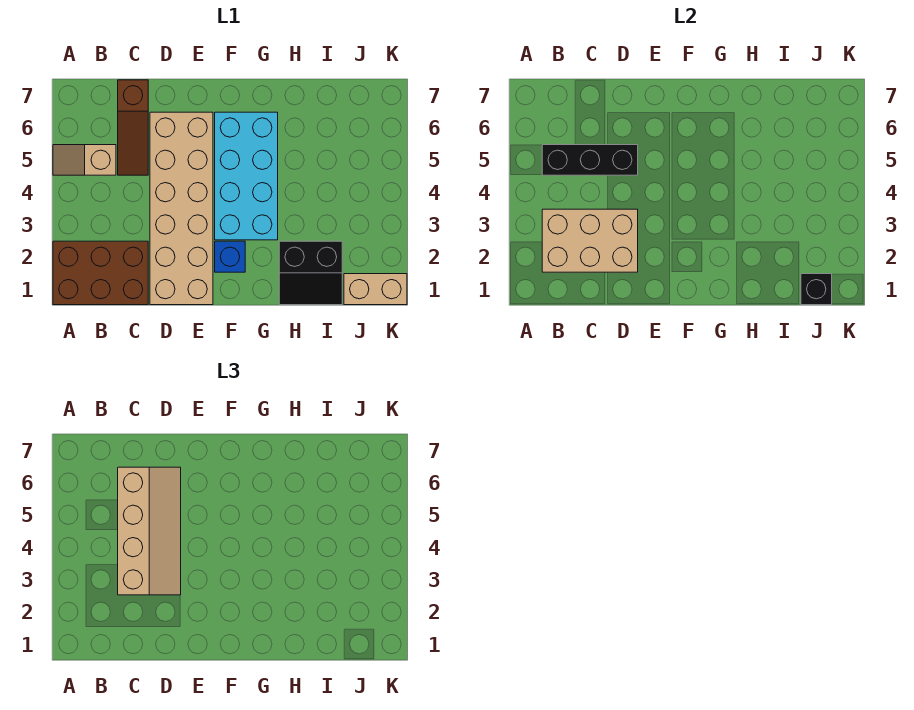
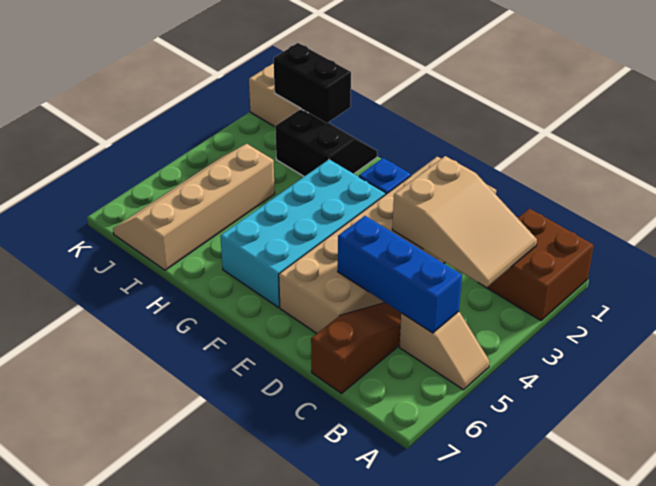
brown brick A1:C2 level 1 -> brown brick A1:B2 level 1
tan brick B2:D3 level 2 -> tan slope B2:D3 level 2 top D
black brick B5:D5 level 2 -> blue brick B5:D5 level 2
tan slope C3:D6 level 3 top C -> tan slope I4:J7 level 1 top I
black brick J1 level 2 -> black brick I1:J1 level 2

